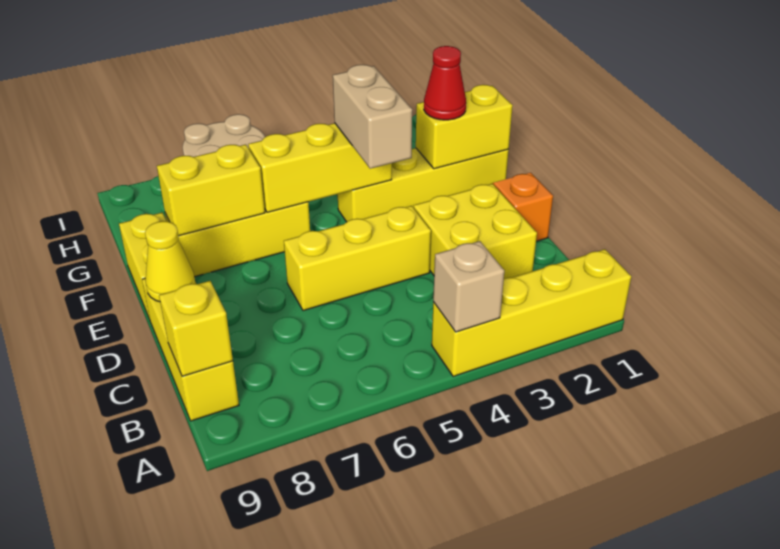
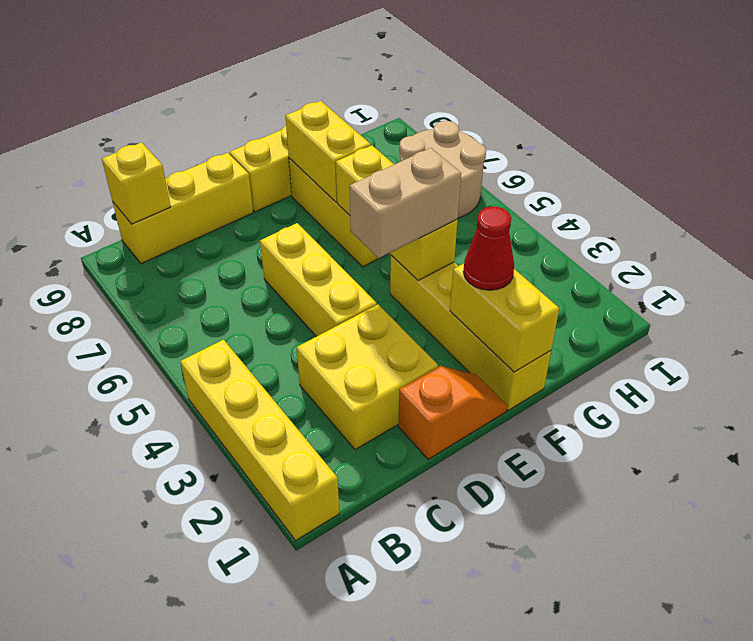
tan brick A4 level 2 -> none
yellow cone D9 level 2 -> none

